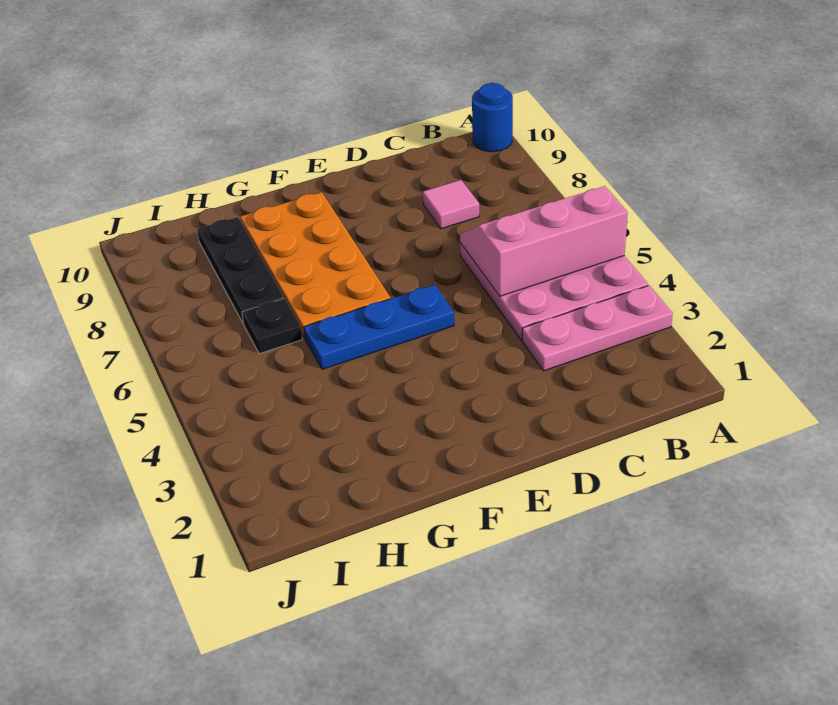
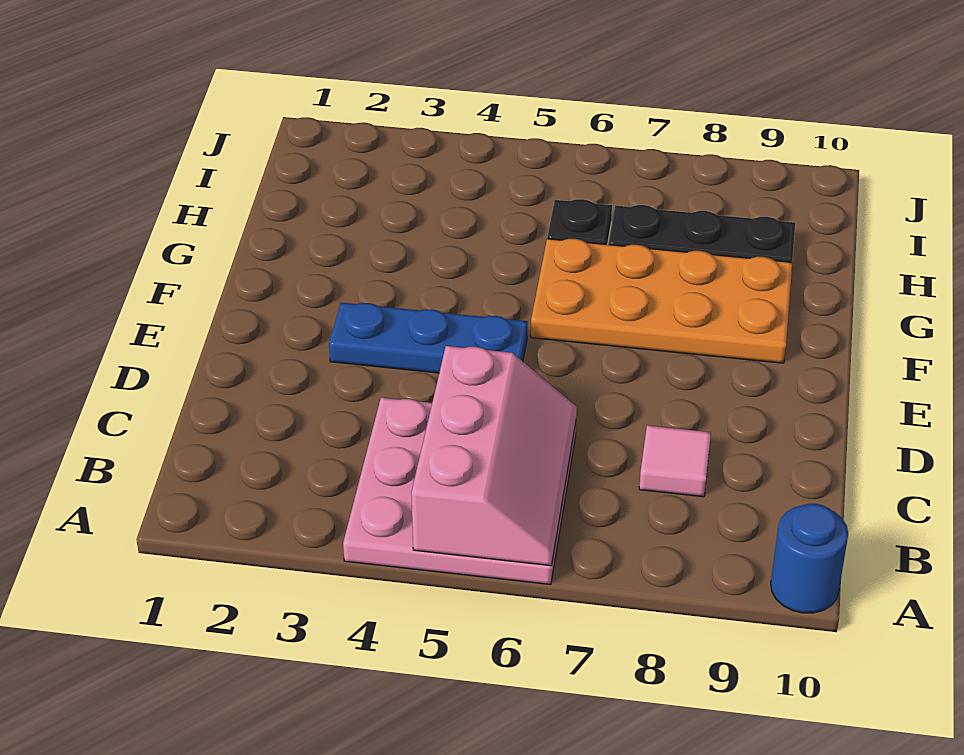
pink plate A3:C3 level 1 -> none
blue plate E5:G5 level 1 -> blue plate E3:E5 level 1

